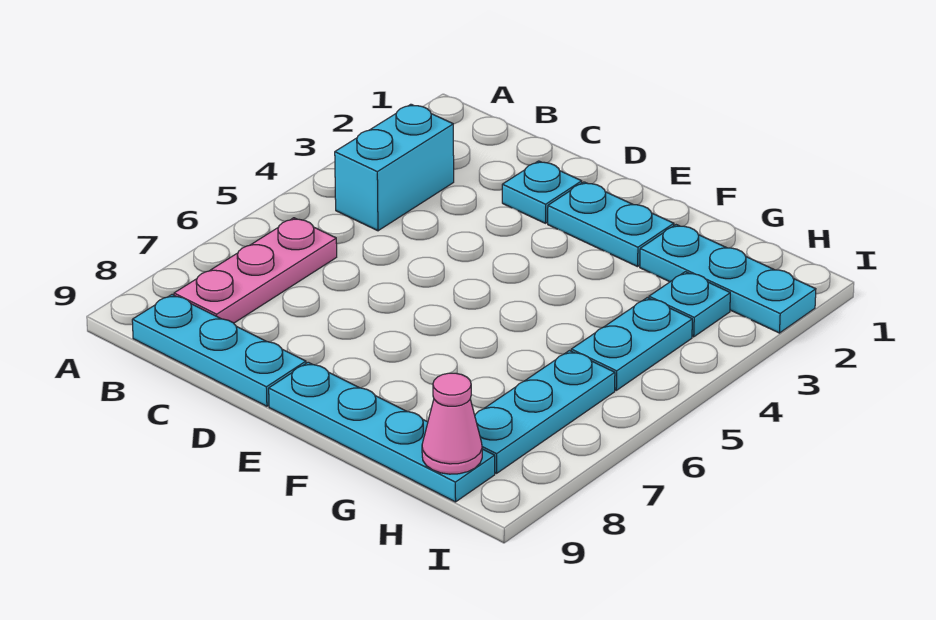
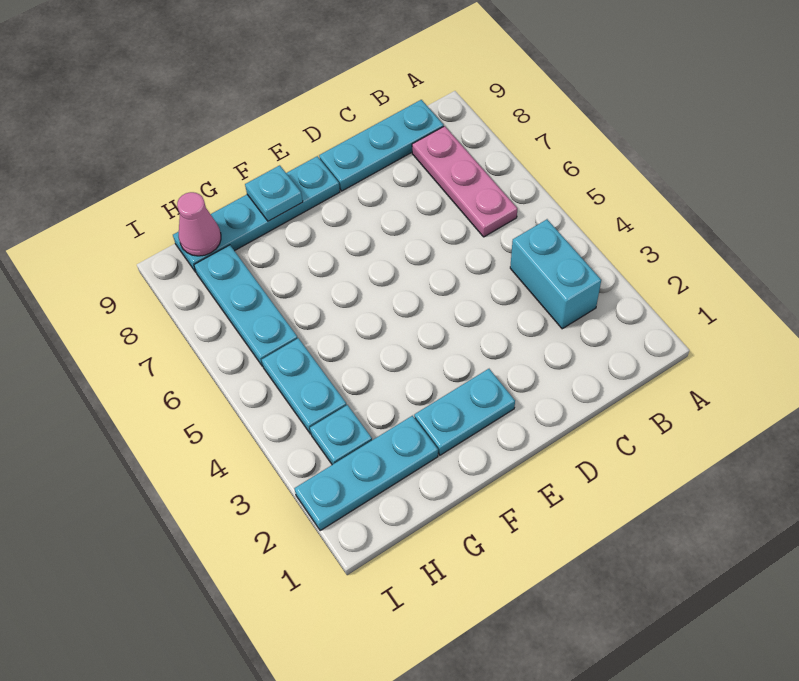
cyan plate D2 level 1 -> cyan plate F9 level 2

